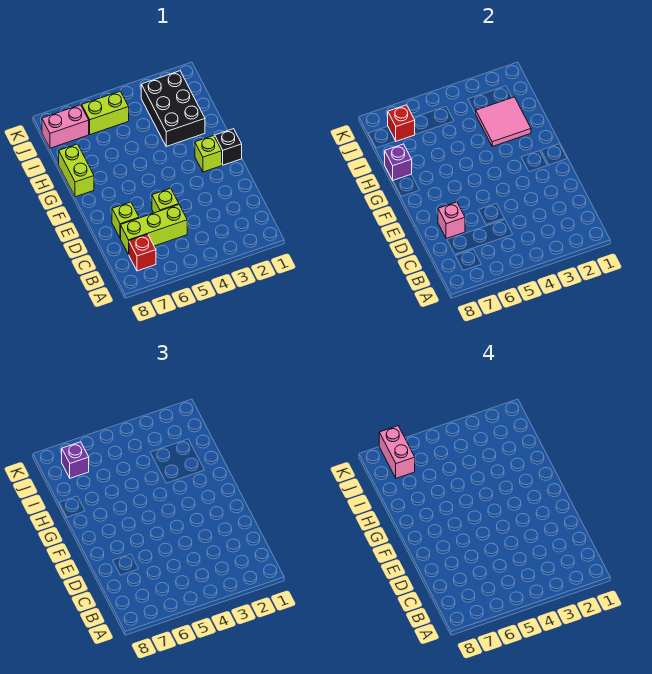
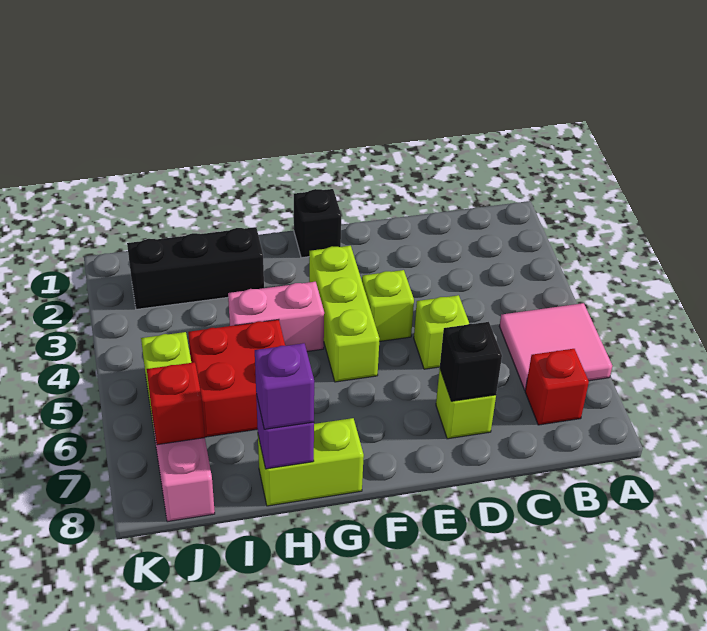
lime brick C5:C7 level 1 -> lime brick F3:F5 level 1
pink brick D7 level 2 -> black brick D7 level 2
lime brick F2 level 1 -> lime brick E4 level 1
black brick H2:J3 level 1 -> black brick H2:J2 level 1
pink tile H2:I3 level 2 -> pink tile A5:B6 level 1
none -> red brick H5:I6 level 1
purple brick J7 level 3 -> purple brick H8 level 3
pink brick J7:K7 level 4 -> pink brick G4:H4 level 1

